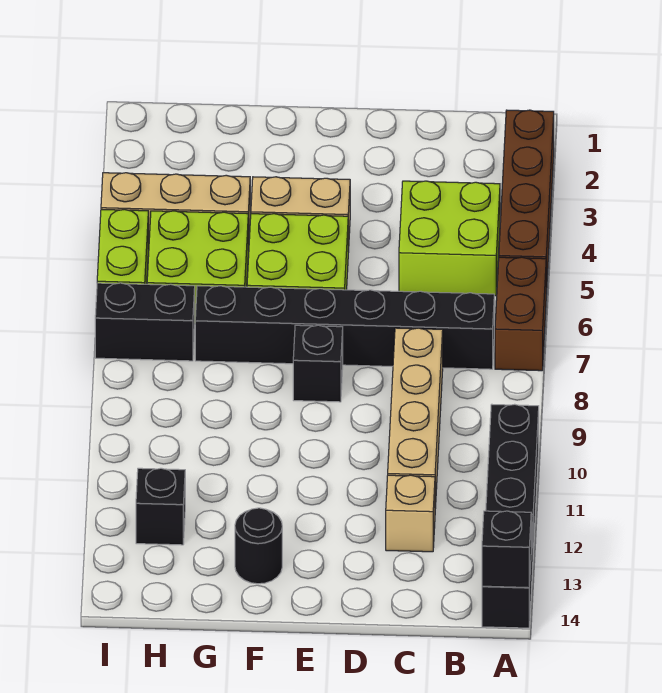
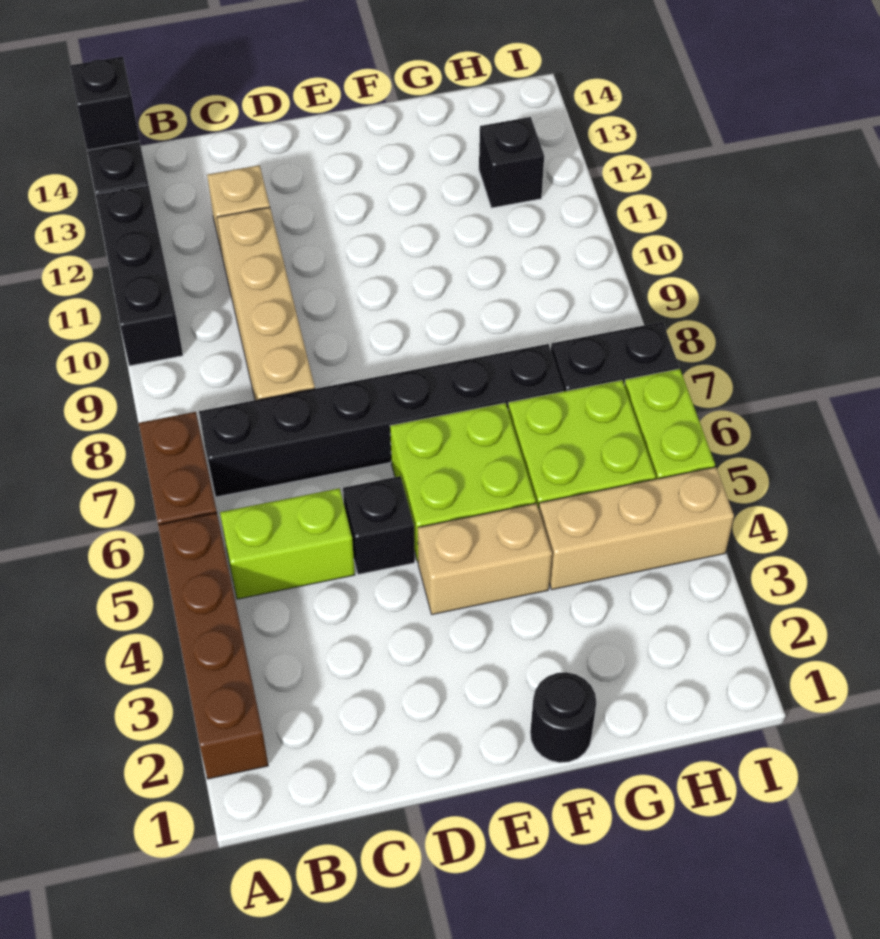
lime brick B4:C5 level 1 -> lime brick B5:C5 level 1
black brick E8 level 1 -> black brick D5 level 1
black round brick F13 level 1 -> black round brick F1 level 1

